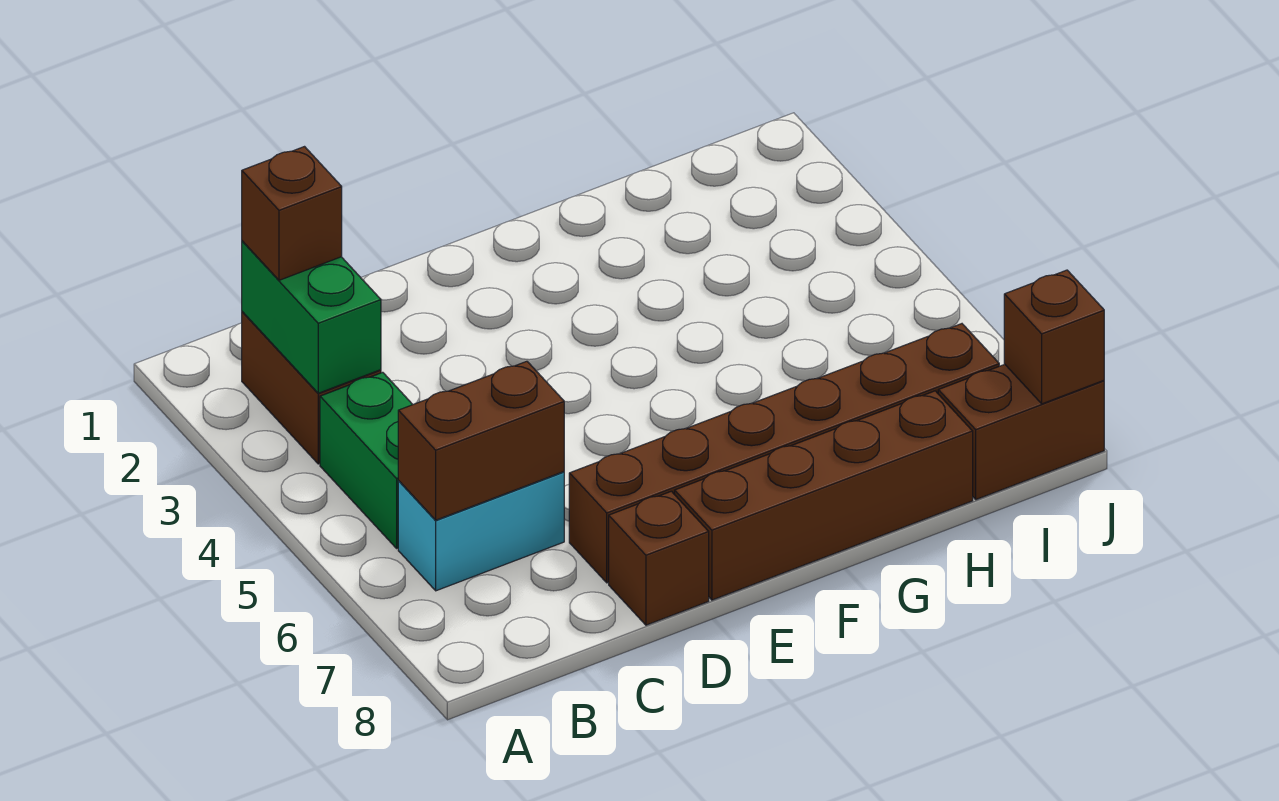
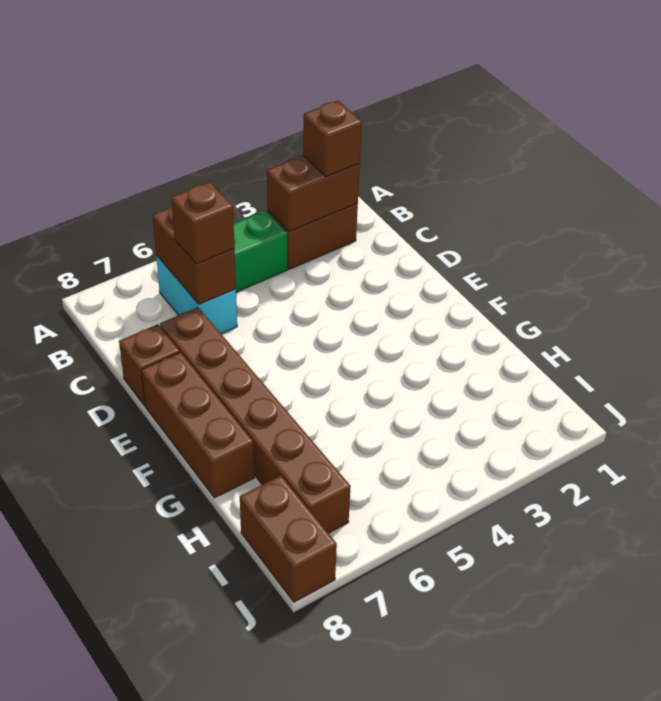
green brick B2:B3 level 2 -> brown brick B2:B3 level 2
brown brick E8:H8 level 1 -> brown brick E8:G8 level 1
brown brick J8 level 2 -> brown brick C6 level 3

